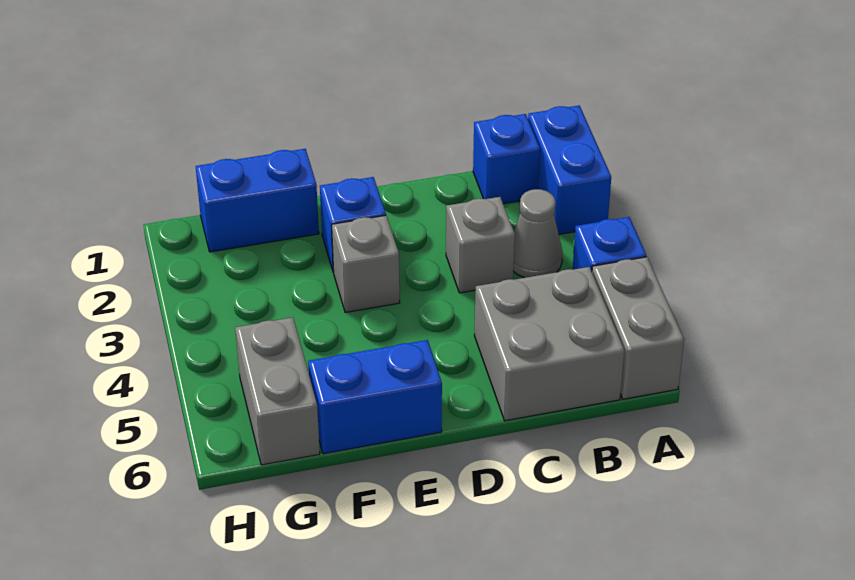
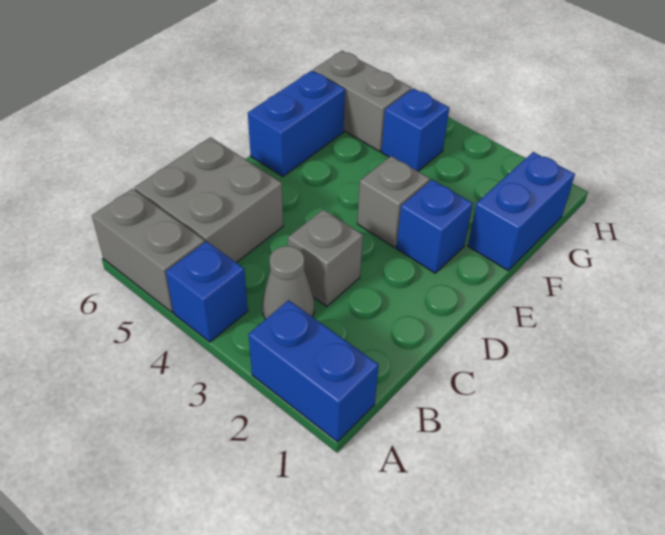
blue brick B1 level 1 -> blue brick G4 level 1

